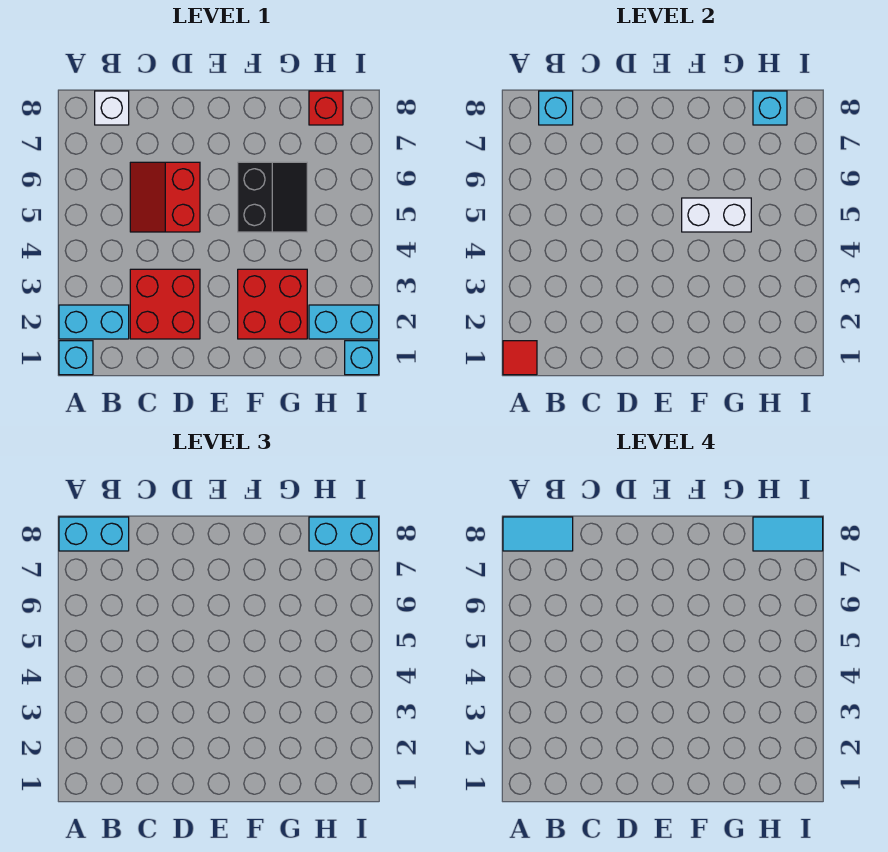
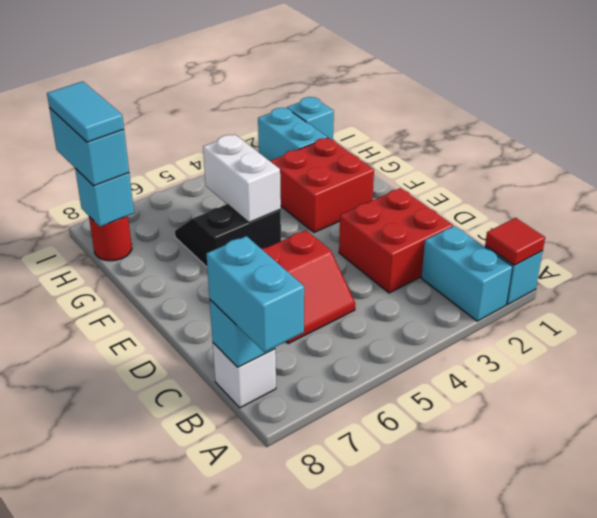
cyan tile A8:B8 level 4 -> none
red brick H8 level 1 -> red round brick H8 level 1

